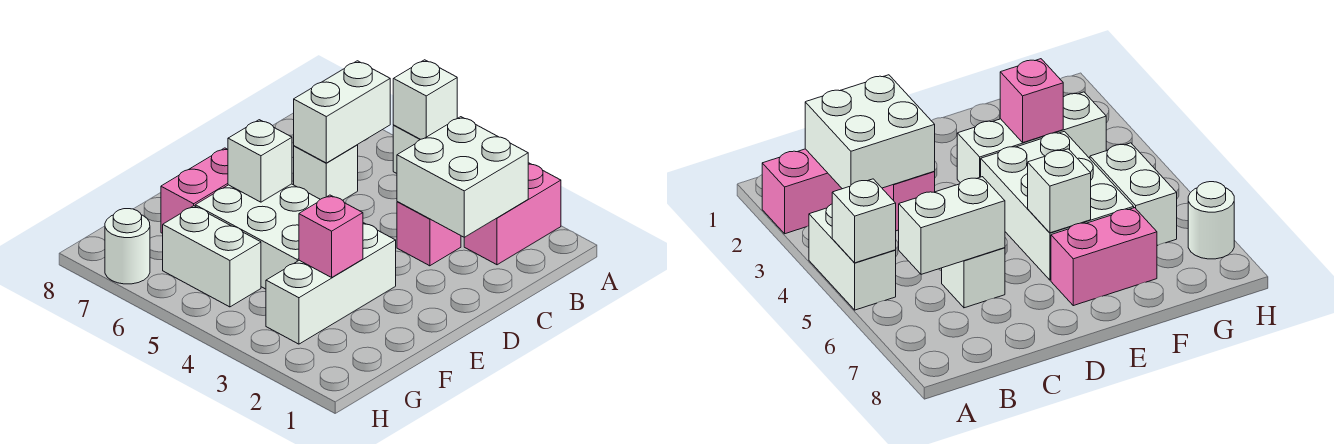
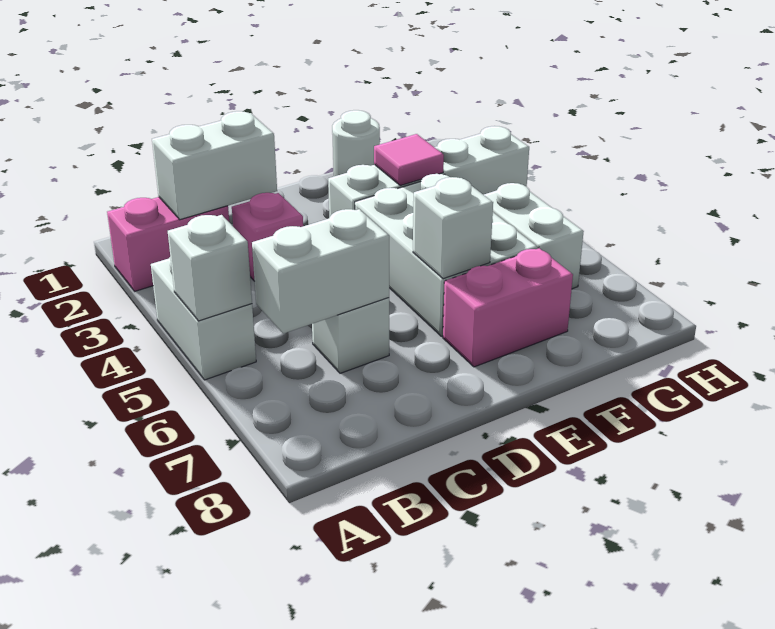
white brick B2:C3 level 2 -> white brick B2:C2 level 2
white brick E3:G3 level 1 -> white brick E3:H3 level 1
pink brick F3 level 2 -> pink tile F3 level 2
white round brick H7 level 1 -> white round brick F1 level 1

